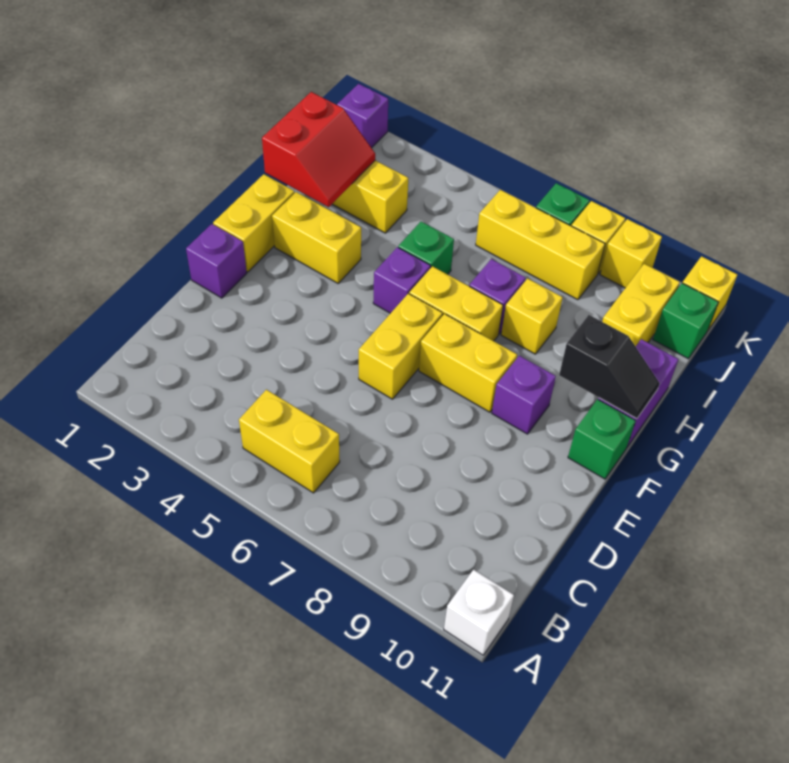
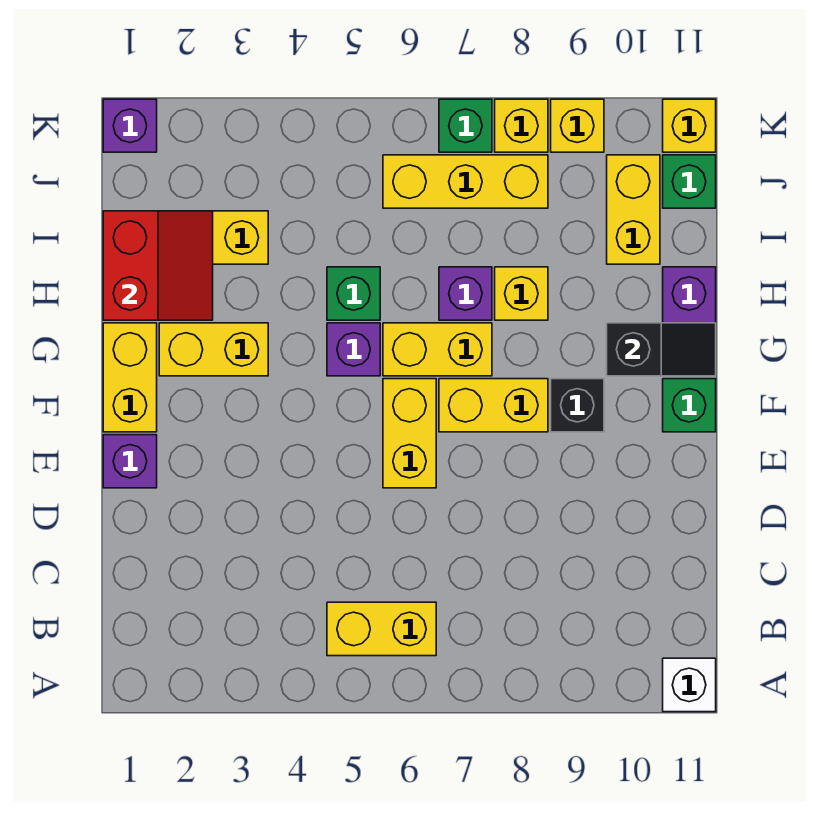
purple brick F9 level 1 -> black brick F9 level 1

